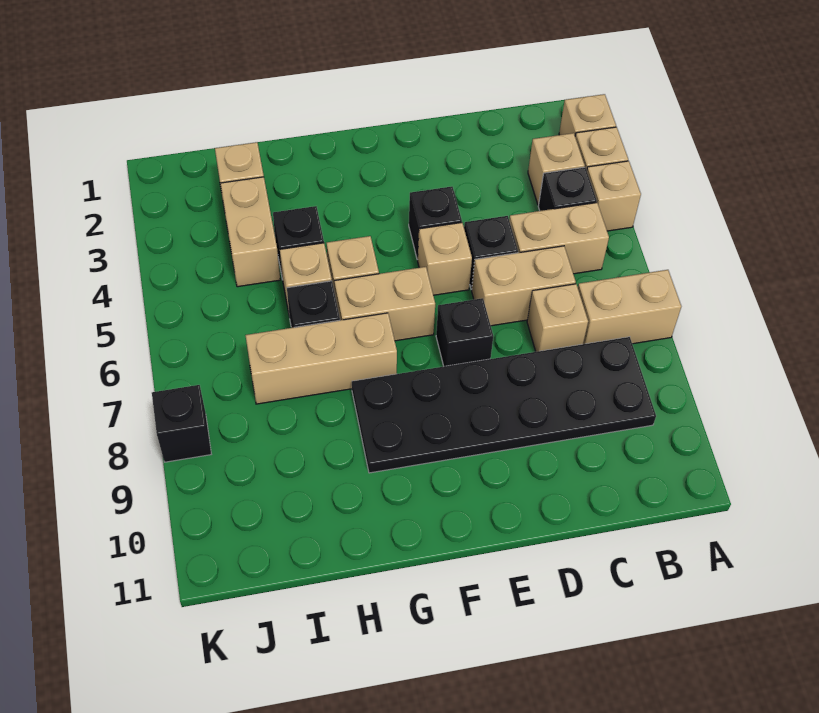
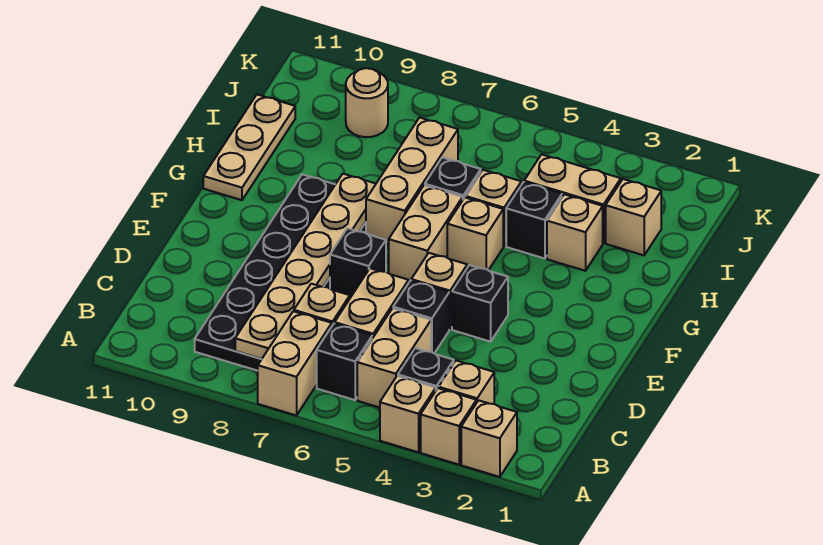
none -> tan plate B8:G8 level 2
none -> tan plate G11:I11 level 1
none -> tan brick H3 level 1
none -> tan round brick J9 level 1
black brick K8 level 1 -> black brick B6 level 1

